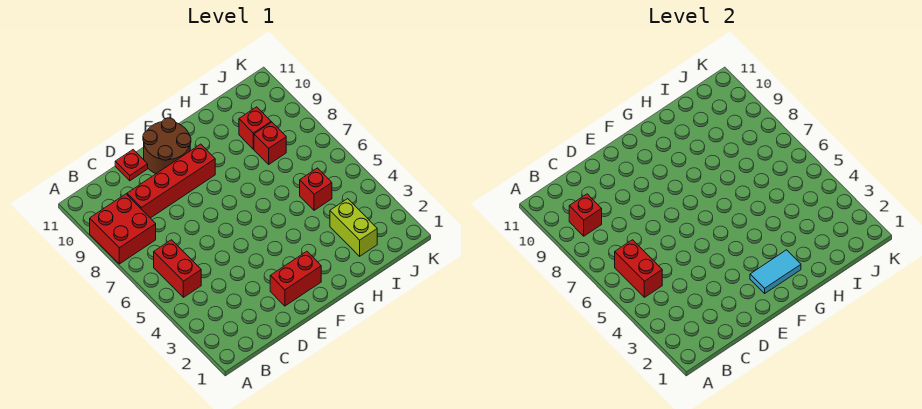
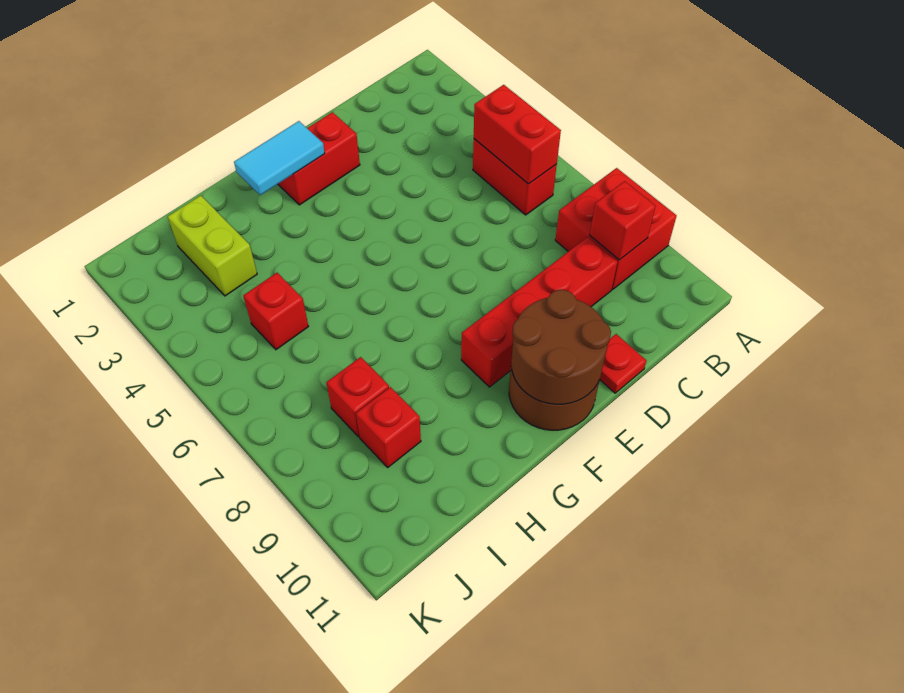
none -> brown round brick E10:F11 level 2

